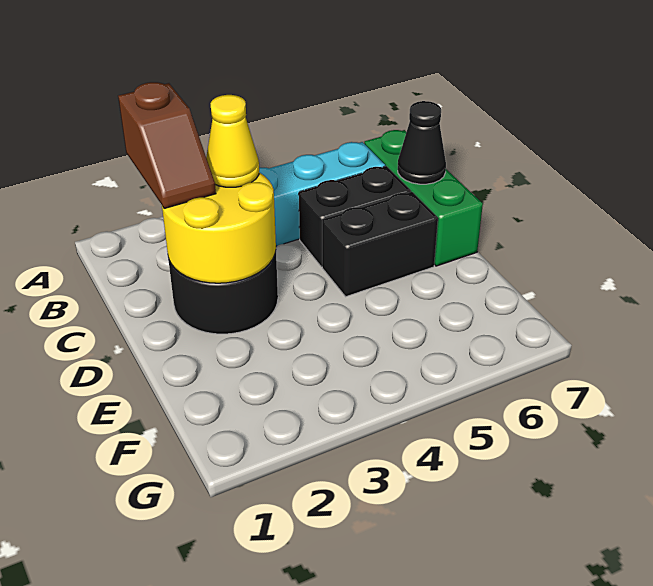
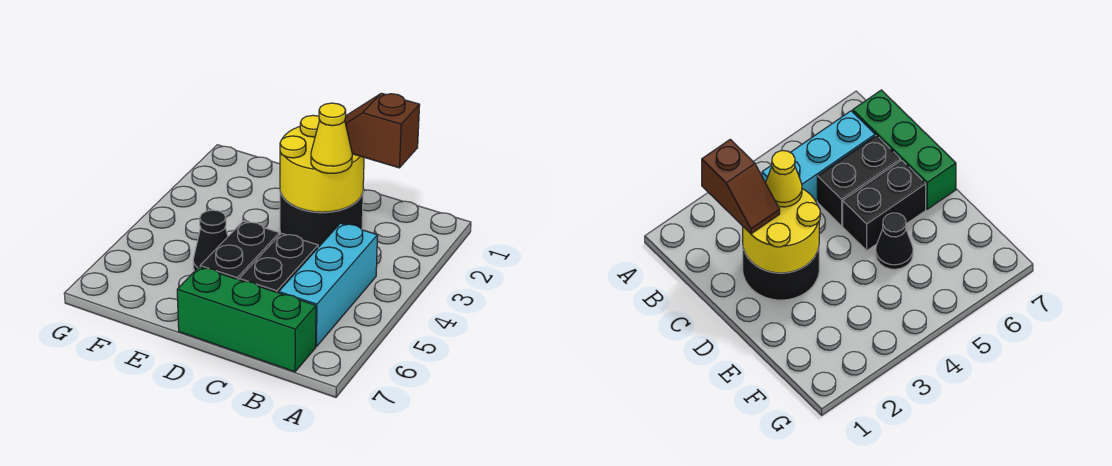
black cone C7 level 2 -> black cone E5 level 1

